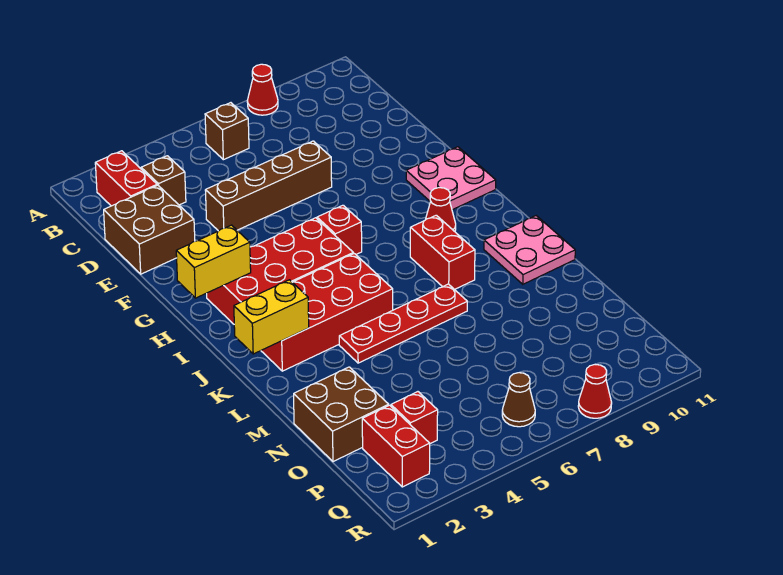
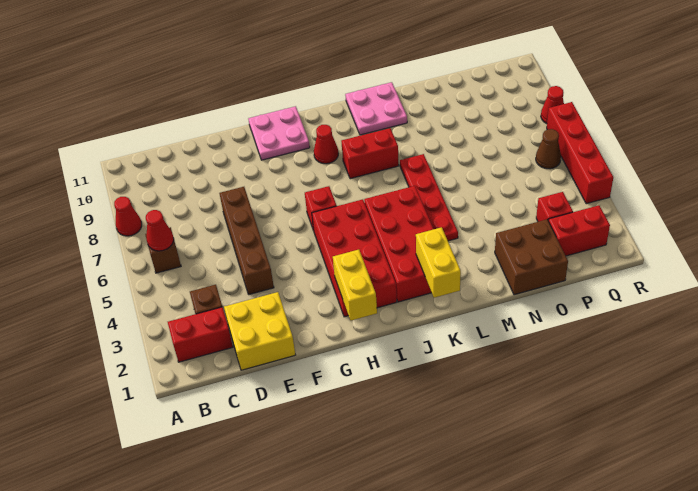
none -> red cone B6 level 2
brown brick D1:E2 level 1 -> yellow brick D1:E2 level 1
none -> red brick R4:R7 level 1

